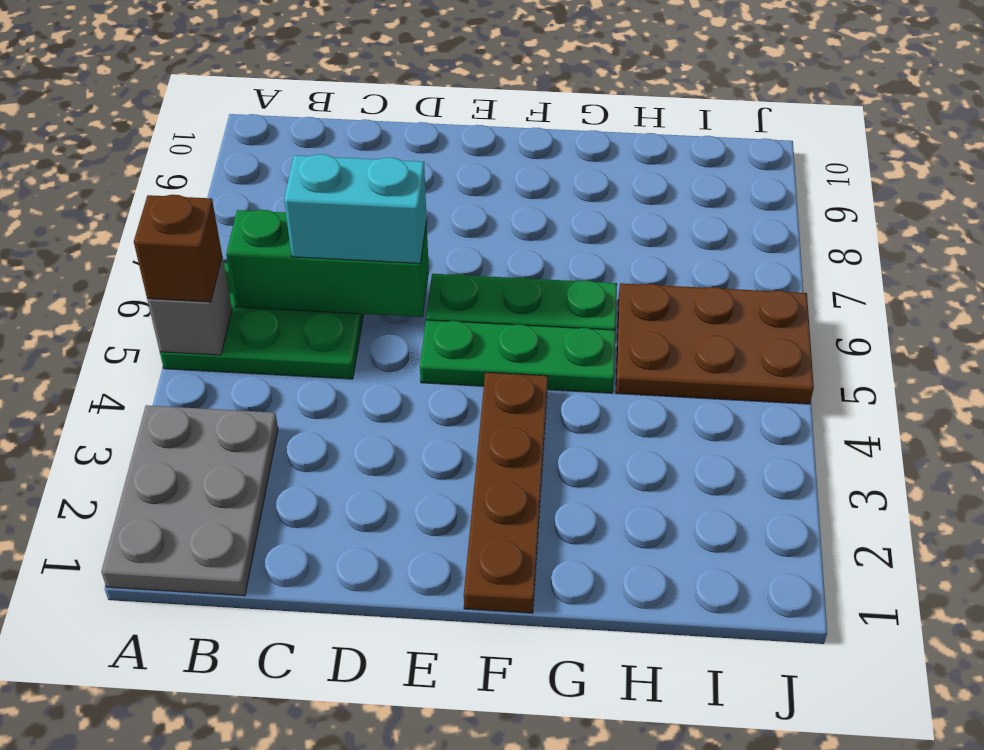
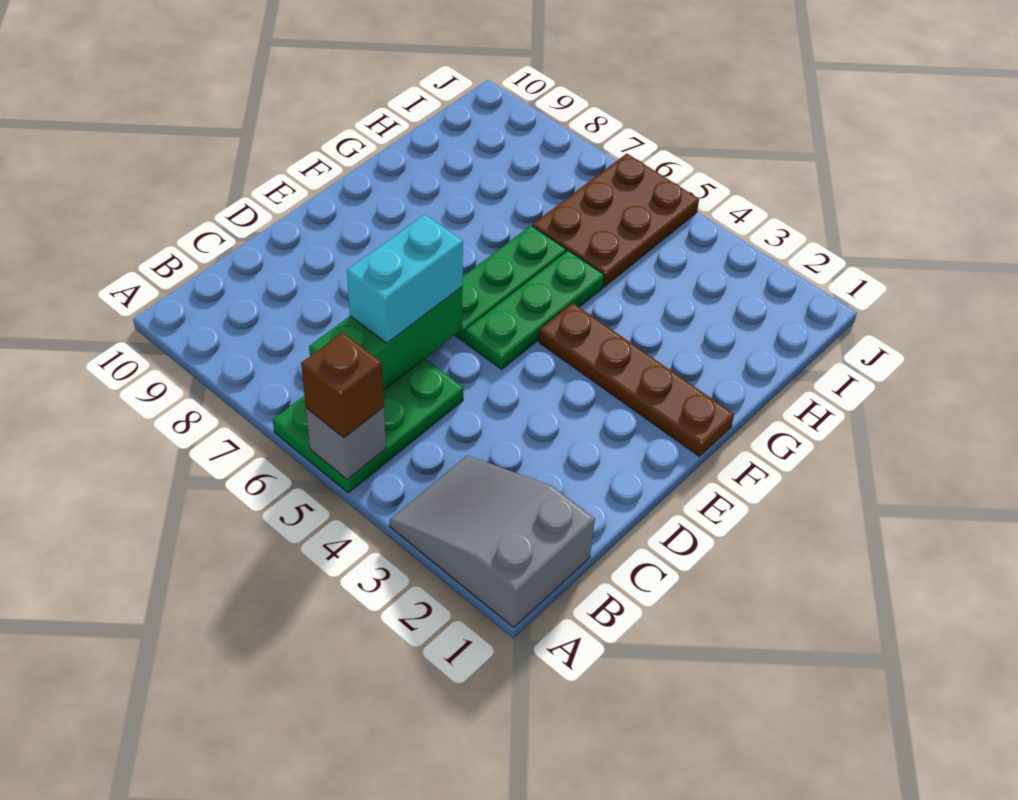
grey plate A1:B3 level 1 -> grey slope A1:B3 level 1 top 1

